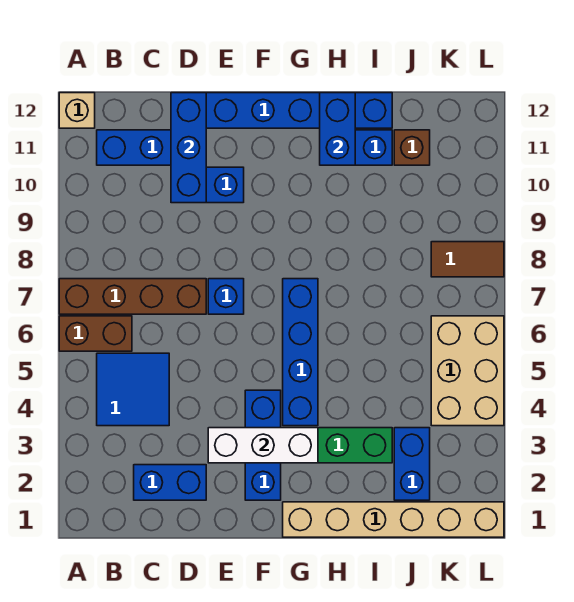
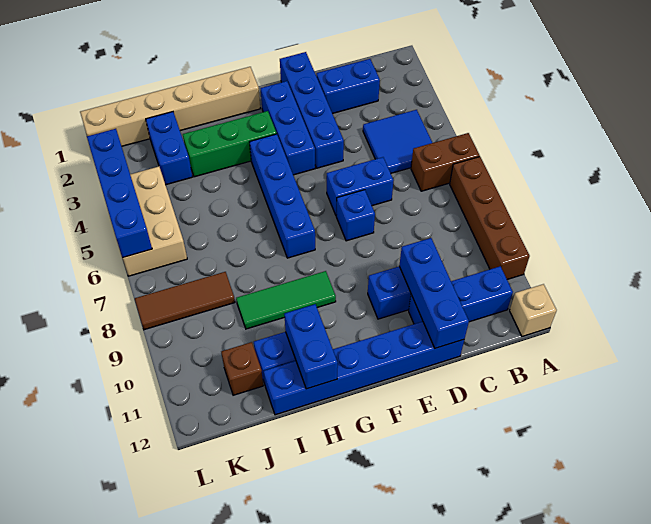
brown brick A7:D7 level 1 -> brown brick A7:A10 level 1
none -> blue brick D6:E6 level 1
none -> blue brick E1:E4 level 1
white brick E3:G3 level 2 -> none
none -> green tile G9:I9 level 1
brown tile K8:L8 level 1 -> brown tile J8:L8 level 1
none -> blue brick L3:L6 level 2

